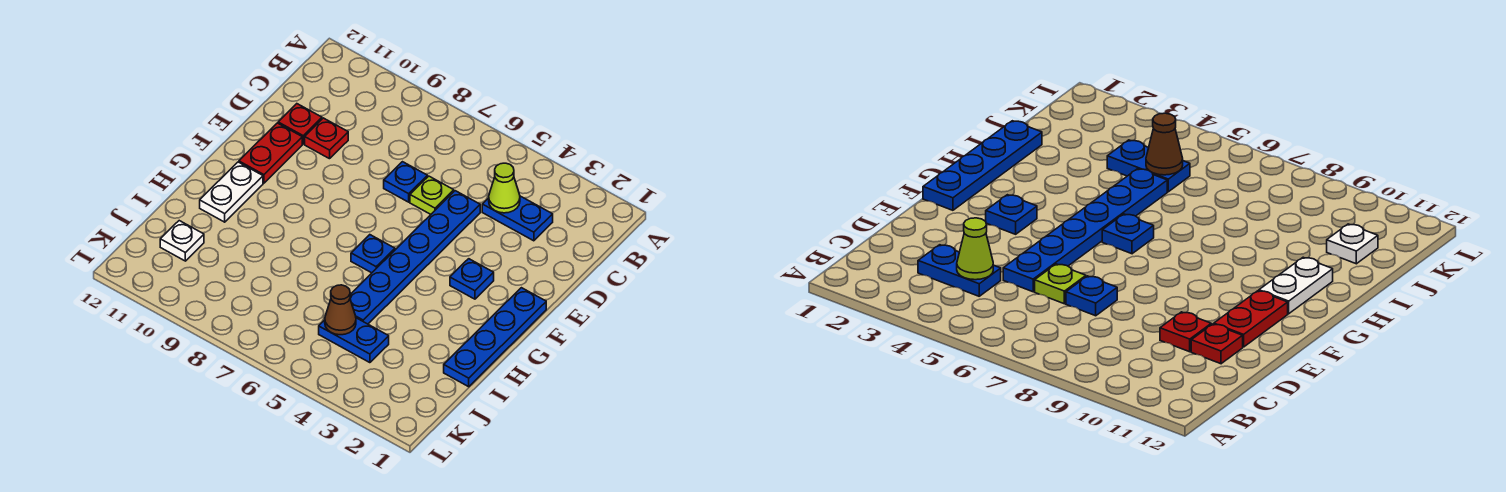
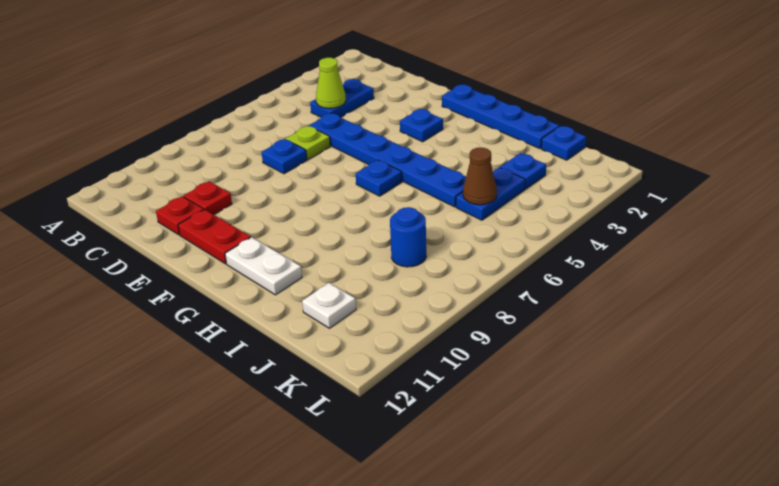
none -> blue plate J1 level 1
none -> blue plate J3 level 1
none -> blue round brick J8 level 1

